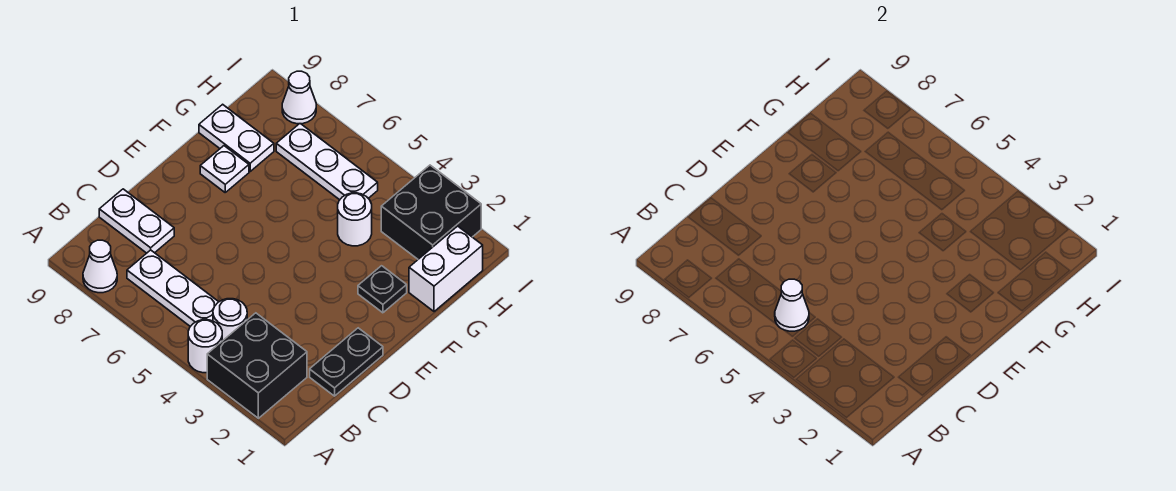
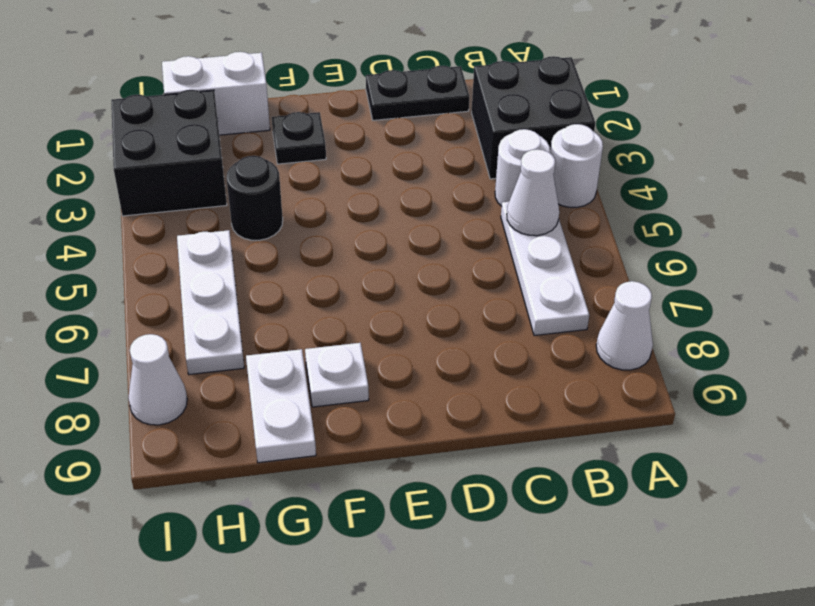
white plate C8:C9 level 1 -> none
white round brick G4 level 1 -> black round brick G4 level 1

